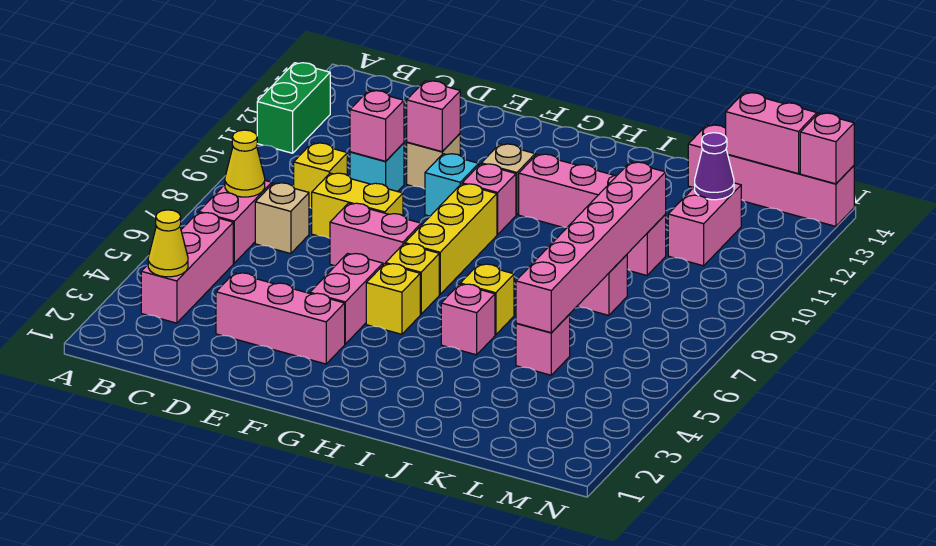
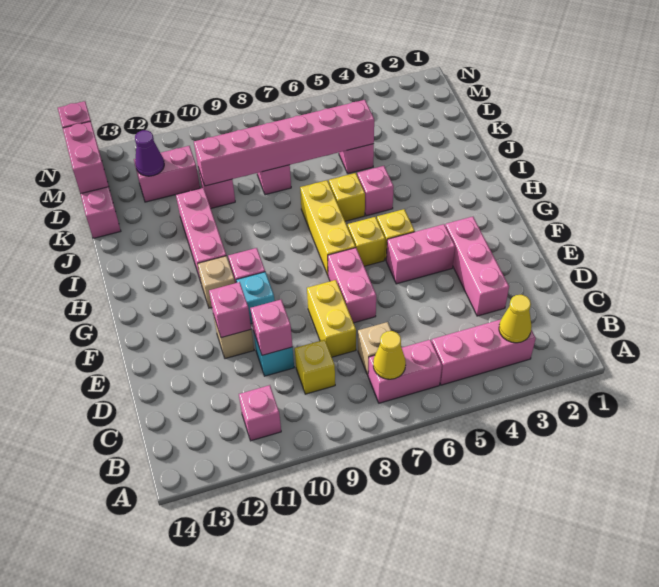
green brick A11:A12 level 1 -> none
none -> pink brick B11 level 1
yellow brick G7:G9 level 1 -> yellow brick G7:I7 level 1

